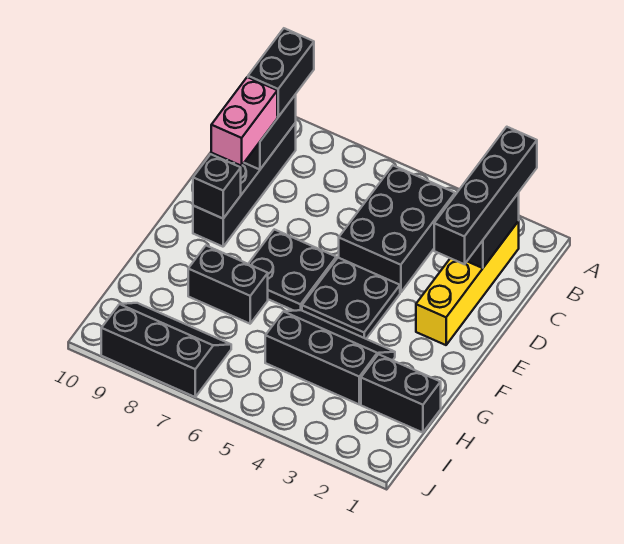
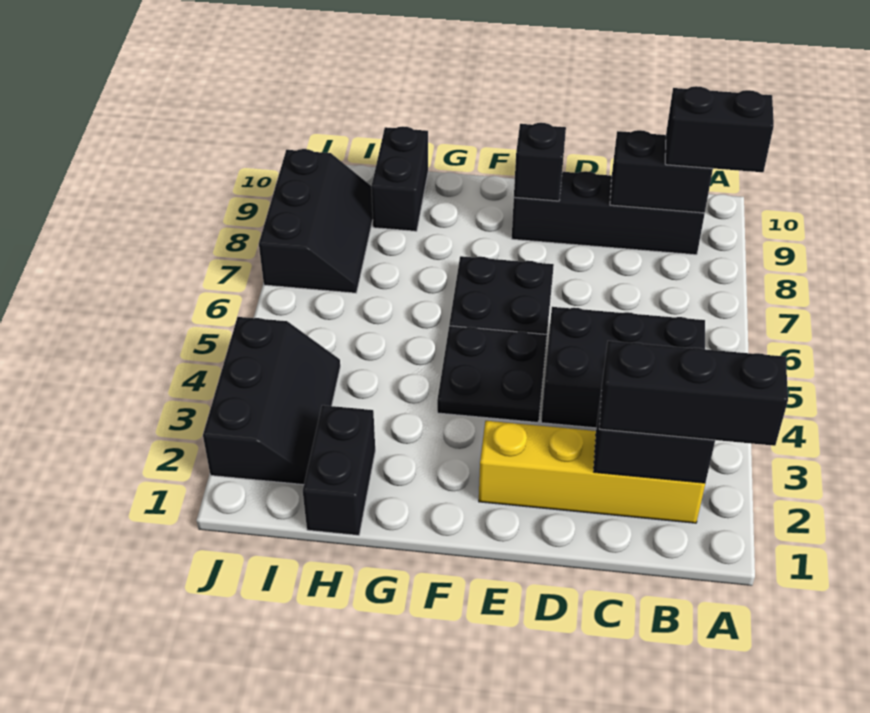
black brick A2:D2 level 3 -> black brick A2:C2 level 3
pink brick C9:D9 level 3 -> none
black slope G3:H5 level 1 top H -> black slope I2:J4 level 1 top J
black brick G7:G8 level 1 -> black brick H9:H10 level 1

